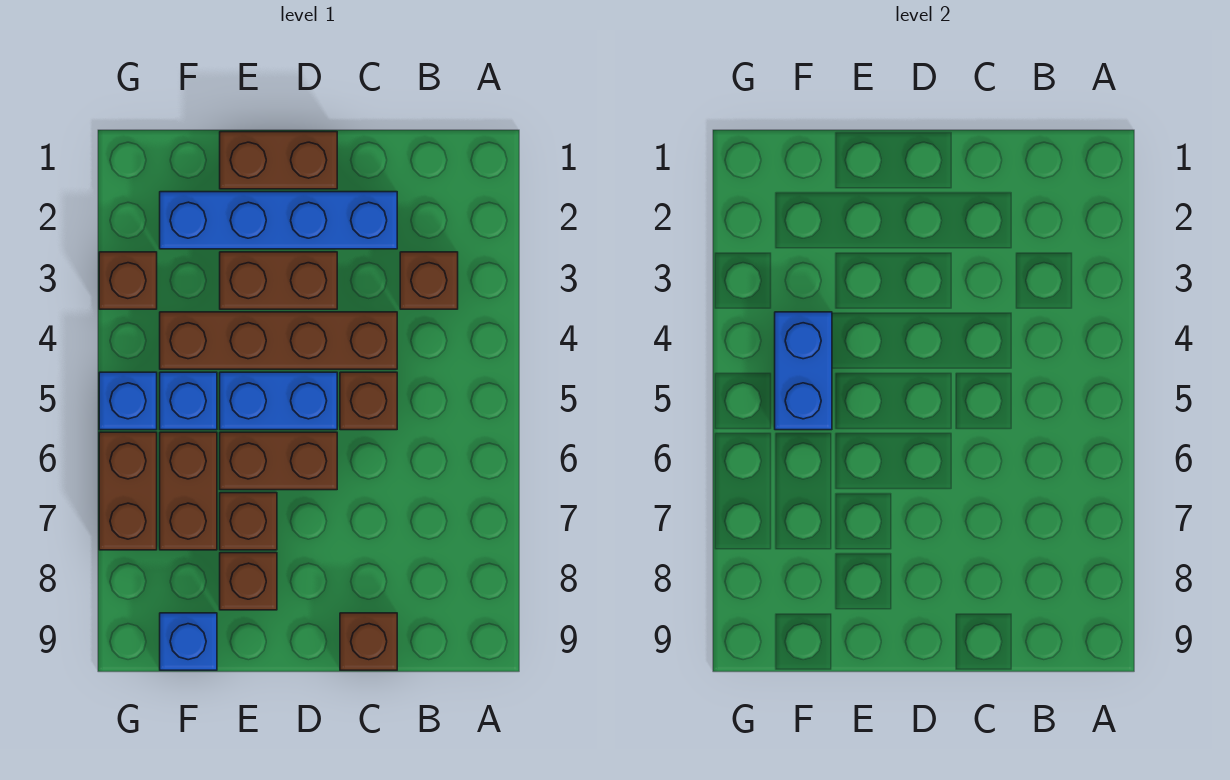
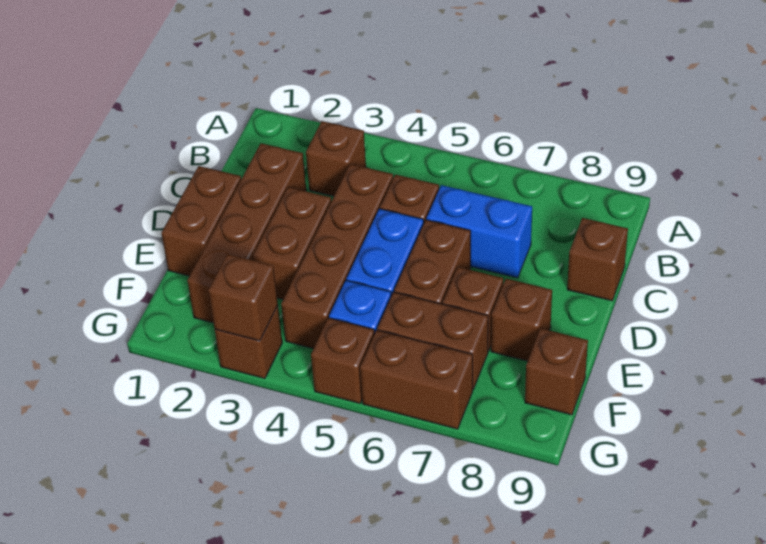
blue brick C2:F2 level 1 -> brown brick C2:F2 level 1
blue brick F4:F5 level 2 -> blue brick C6:C7 level 1
blue brick F9 level 1 -> brown brick F9 level 1
none -> brown brick G3 level 2
blue brick G5 level 1 -> brown brick G5 level 1

